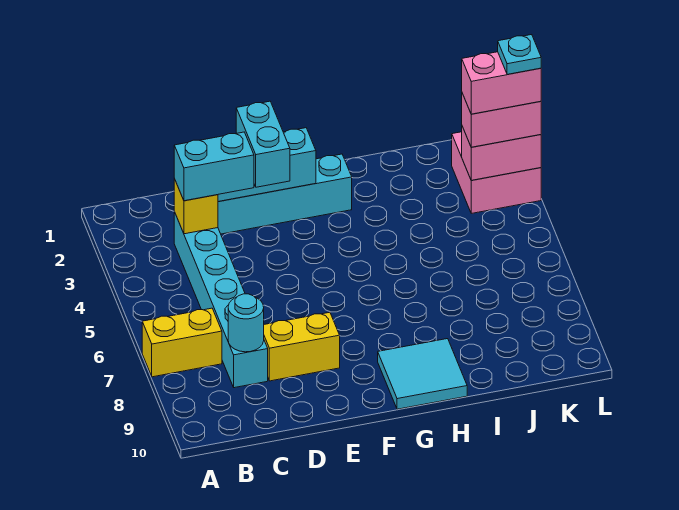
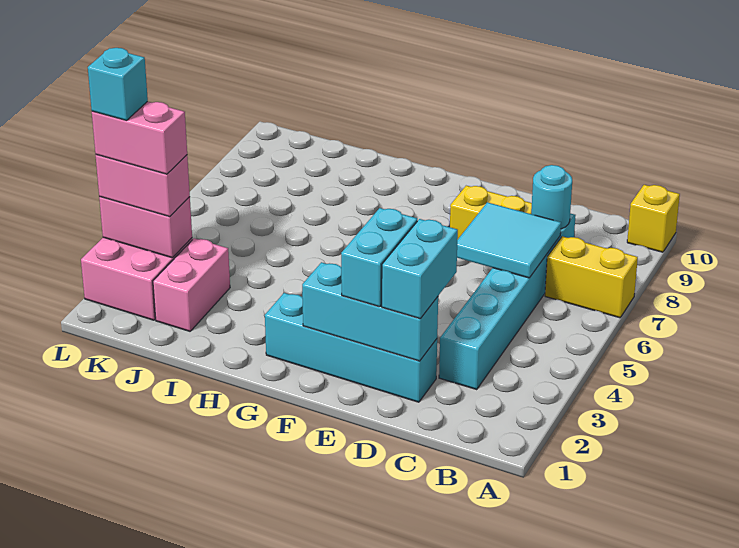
yellow brick C3 level 2 -> yellow brick A10 level 1
cyan brick C3:D3 level 3 -> cyan brick D2:D3 level 3
cyan tile G9:H10 level 1 -> cyan tile C6:D7 level 2
none -> pink brick J2:J3 level 1
cyan plate L3 level 5 -> cyan brick L3 level 5

